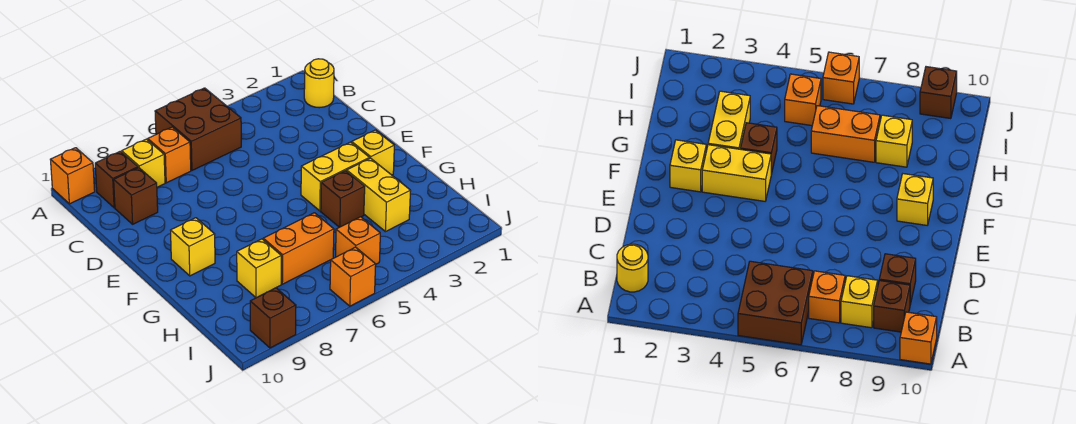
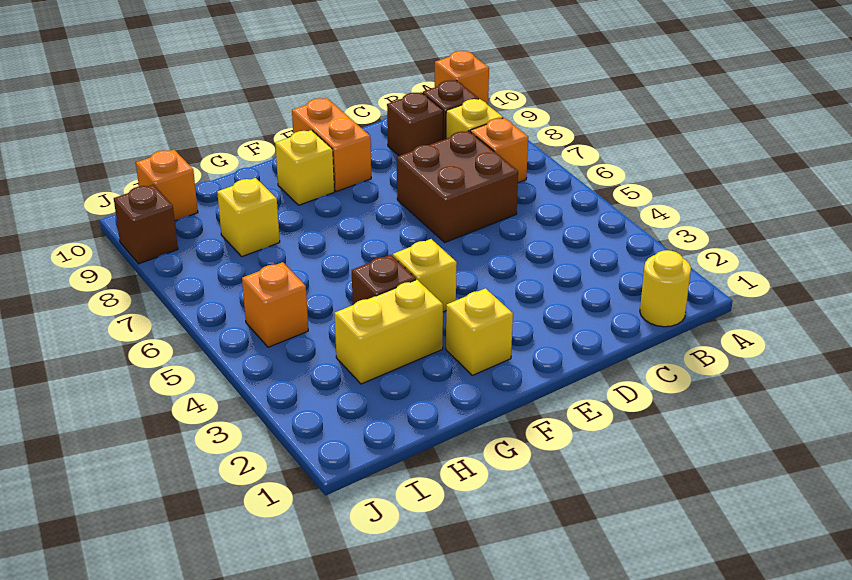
brown brick A5:B6 level 1 -> brown brick C6:D7 level 1
yellow brick F3:F4 level 1 -> yellow brick F4 level 1
orange brick H6:H7 level 1 -> orange brick E9:E10 level 1
orange brick J6 level 1 -> orange brick I10 level 1

